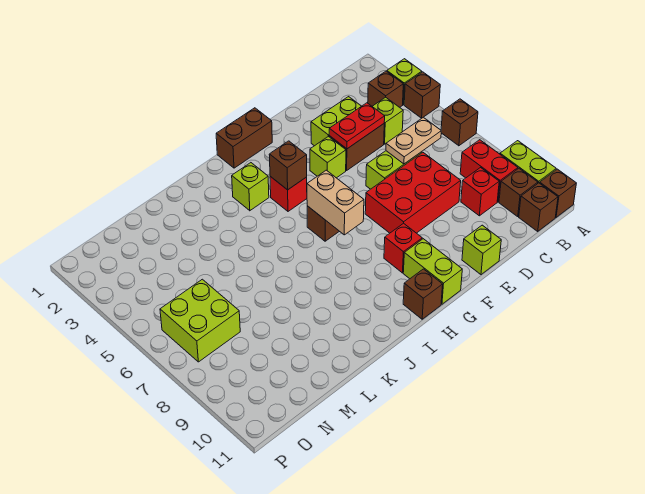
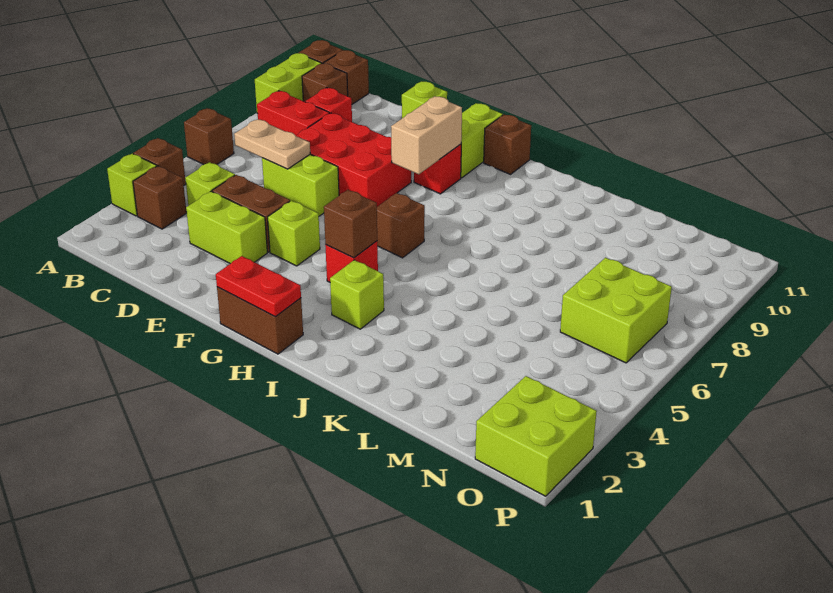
red brick B8:B9 level 1 -> red brick B8:C8 level 1
red plate D4:E4 level 2 -> red plate G1:H1 level 2
tan brick H6:H7 level 2 -> tan brick G8:G9 level 2
none -> lime brick O1:P2 level 1

